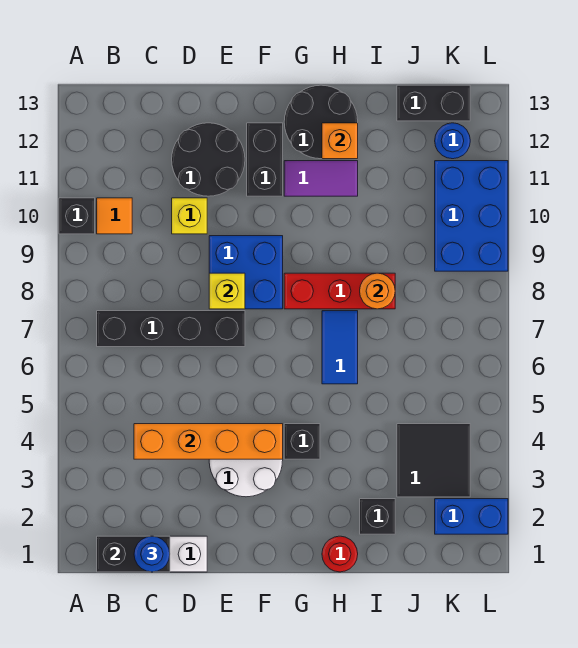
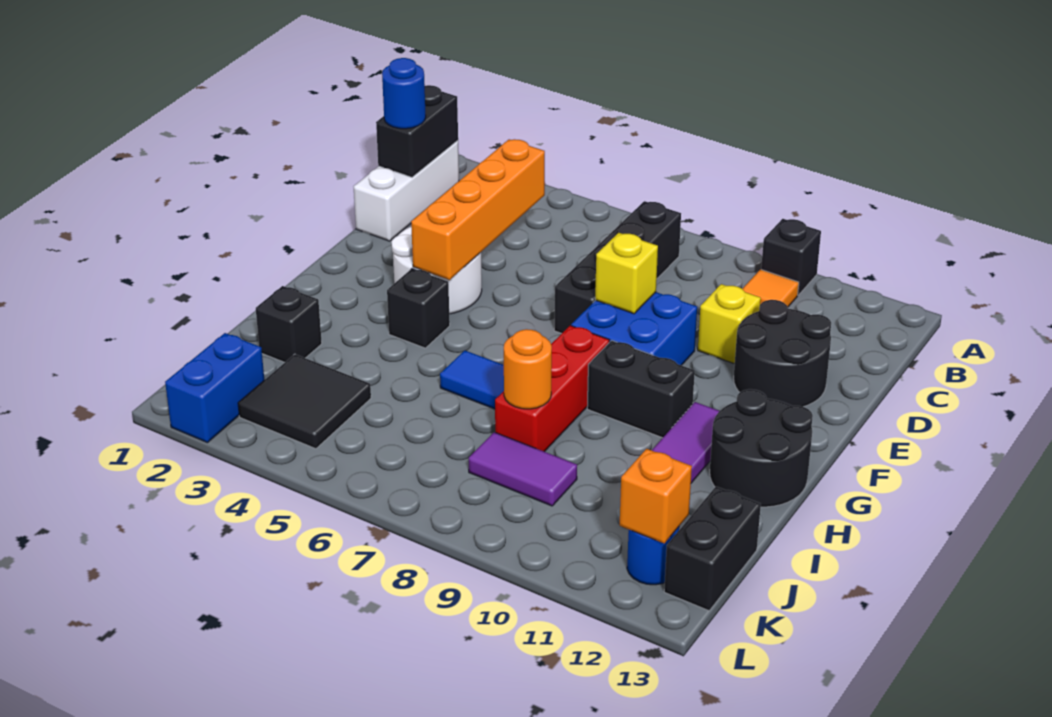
black brick F11:F12 level 1 -> black brick G9:G10 level 1
red round brick H1 level 1 -> none
orange brick H12 level 2 -> orange brick K12 level 2
none -> purple tile J8:J9 level 1
blue brick K9:L11 level 1 -> none

